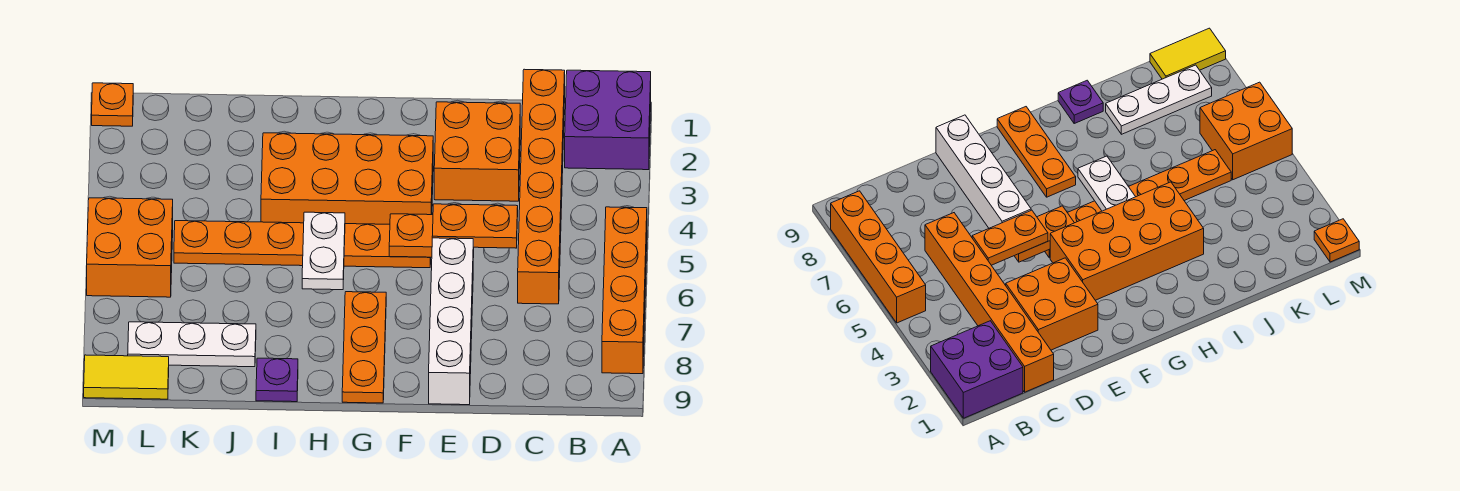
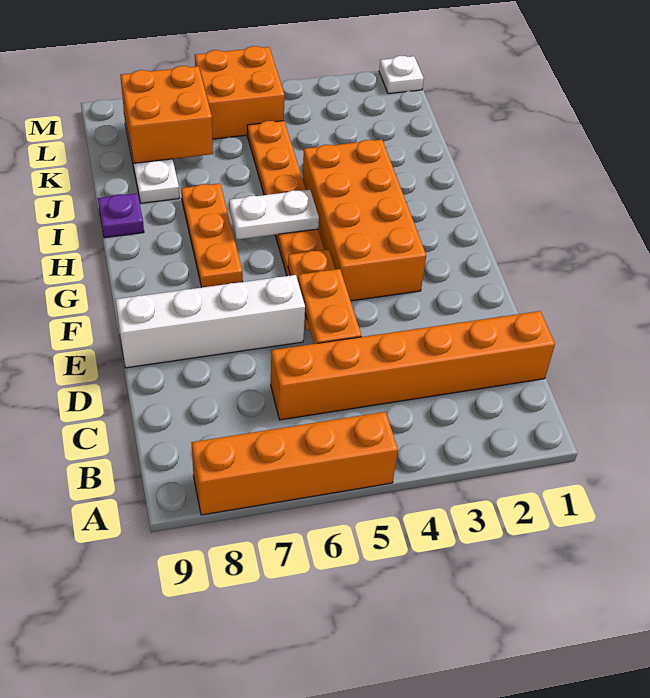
purple brick A1:B2 level 1 -> none
orange brick D2:E3 level 1 -> orange brick K7:L8 level 2
orange plate G7:G9 level 1 -> orange plate G7:I7 level 1
yellow tile L9:M9 level 1 -> none
orange plate M1 level 1 -> white plate M1 level 1

